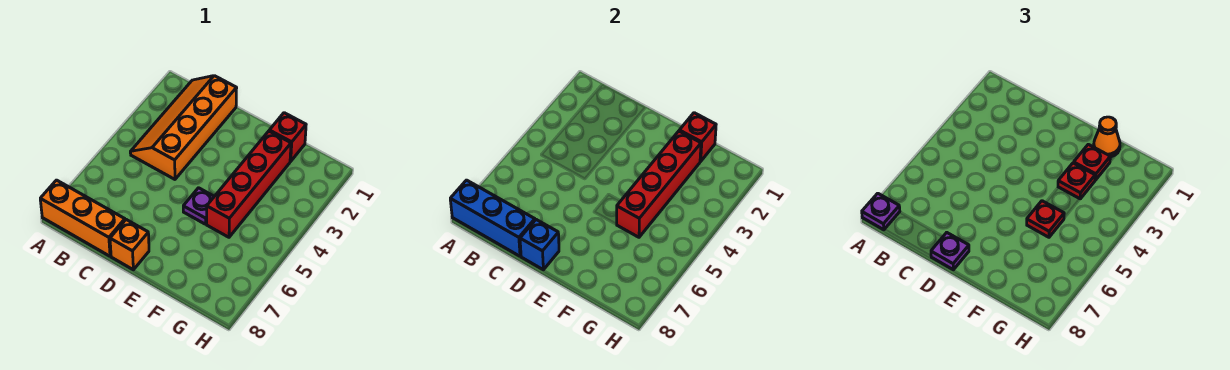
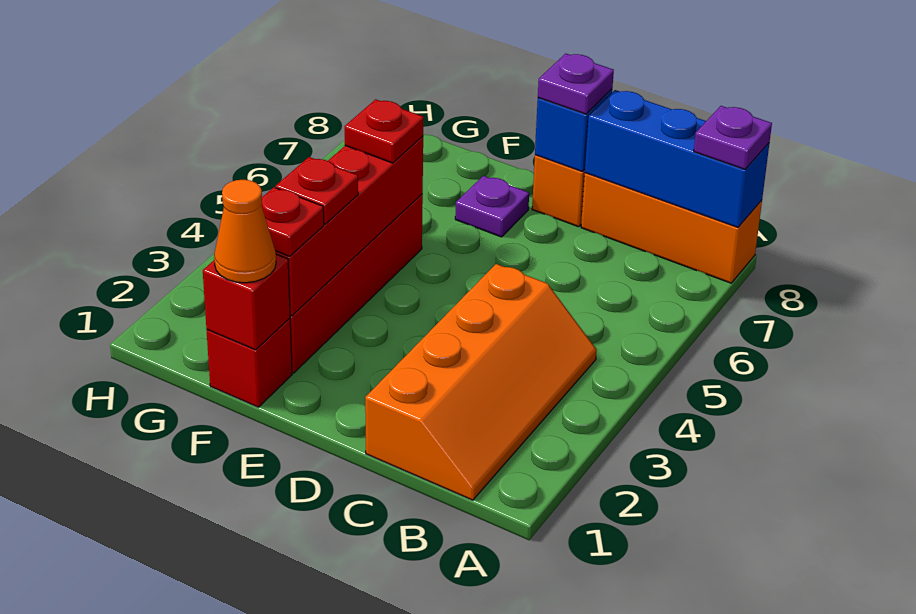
purple plate E5 level 1 -> purple plate E7 level 1

